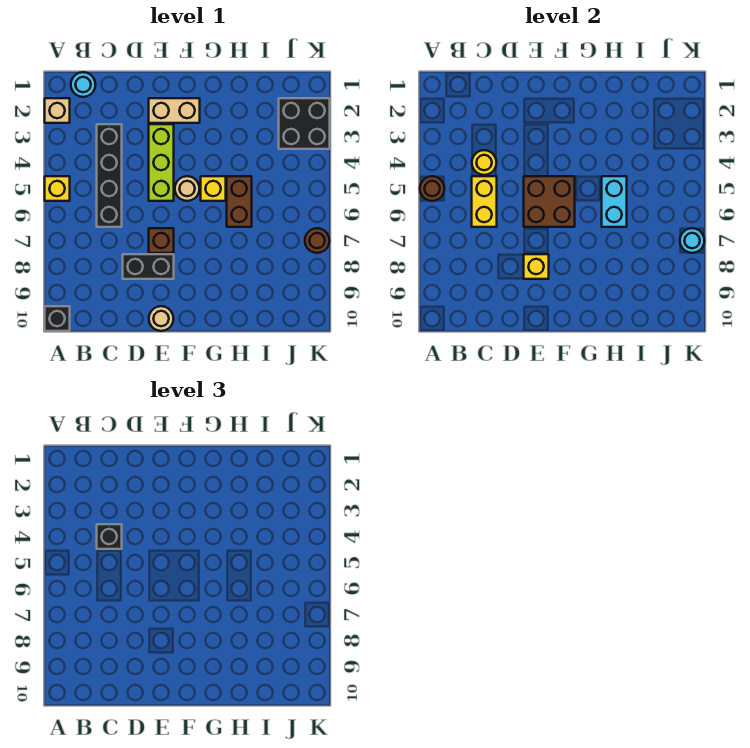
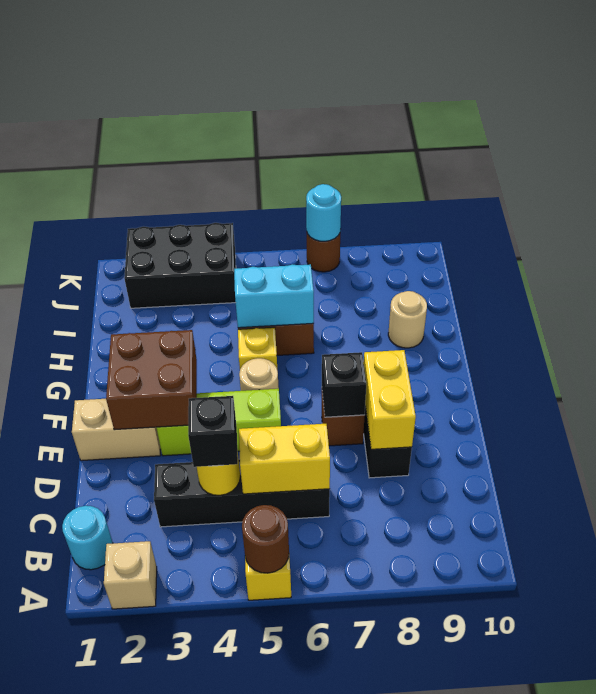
black brick A10 level 1 -> black brick E7 level 2
tan brick E2:F2 level 1 -> tan brick E1:E2 level 1
brown brick E5:F6 level 2 -> brown brick E2:F3 level 2
yellow brick E8 level 2 -> yellow brick D8:E8 level 2
tan round brick E10 level 1 -> tan round brick H9 level 1
black brick J2:K3 level 1 -> black brick J2:K4 level 1

